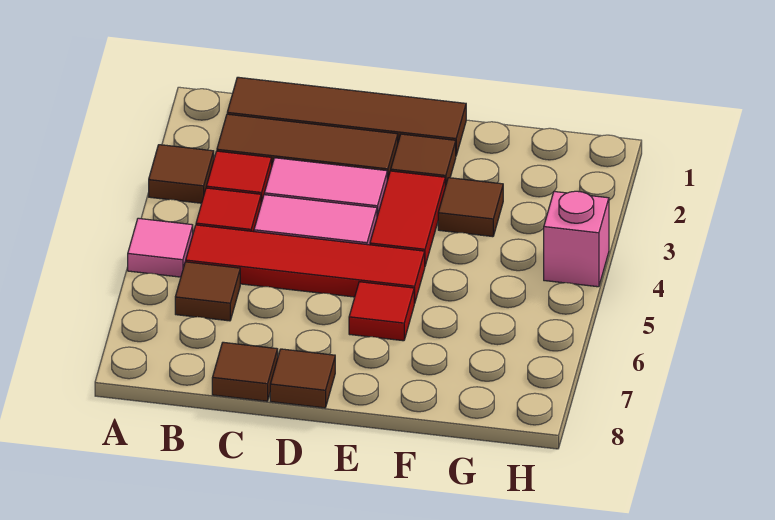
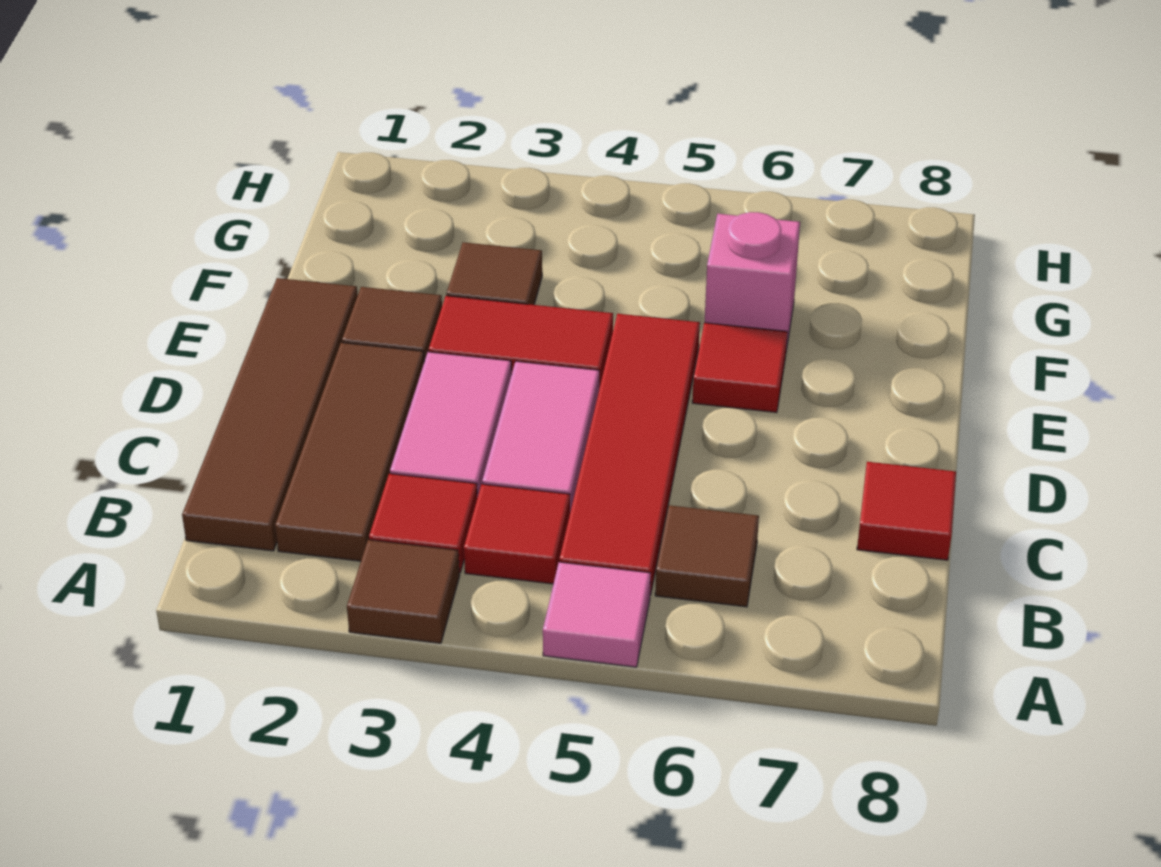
brown tile C8 level 1 -> red tile C8 level 1
brown tile D8 level 1 -> none
pink brick H4 level 1 -> pink brick F6 level 1

